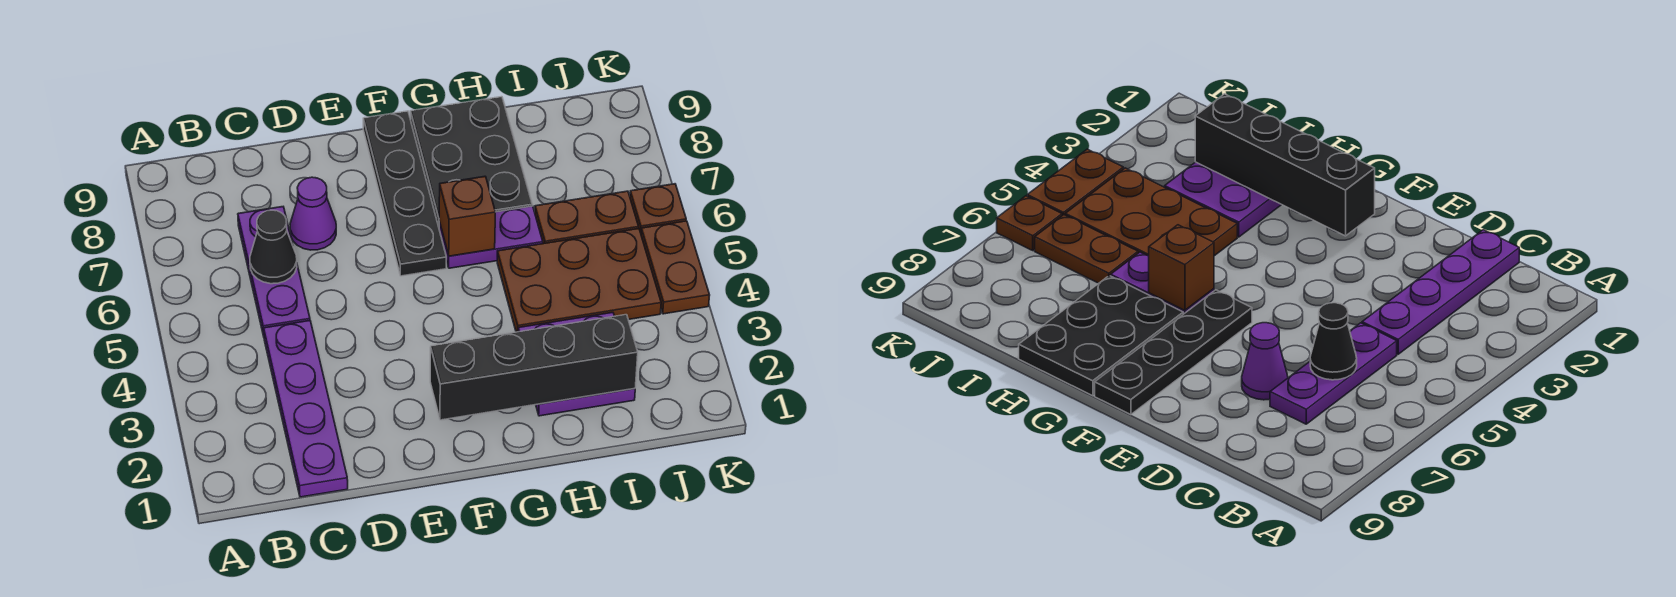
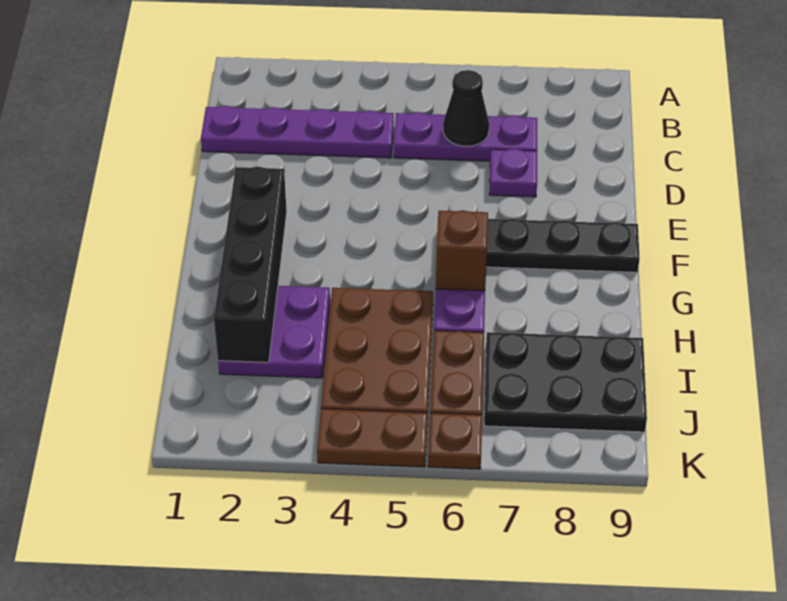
purple cone D7 level 1 -> purple plate D7 level 1
black plate G7:H9 level 1 -> black plate I7:J9 level 1

